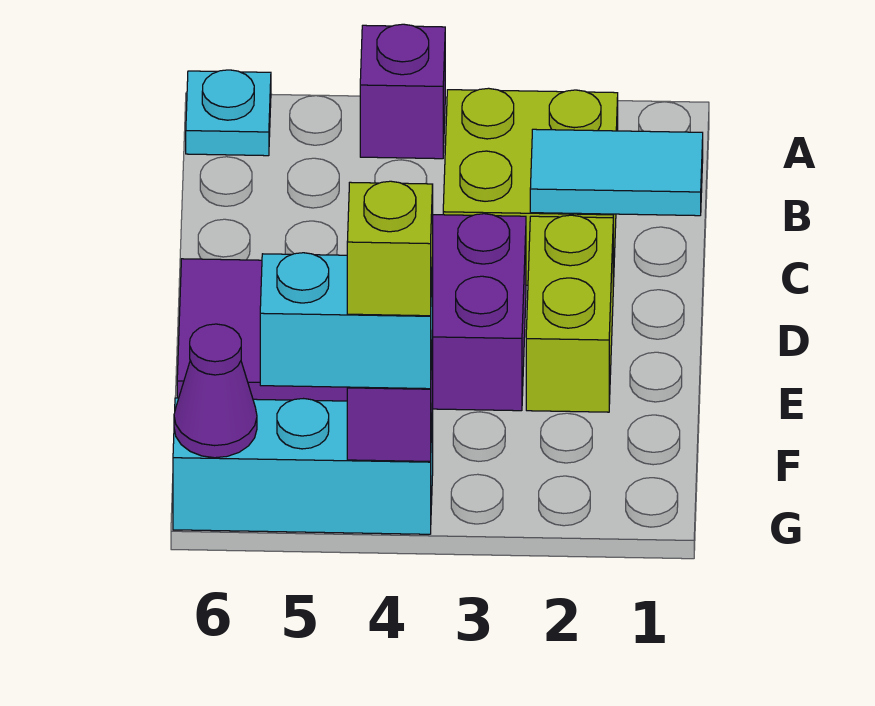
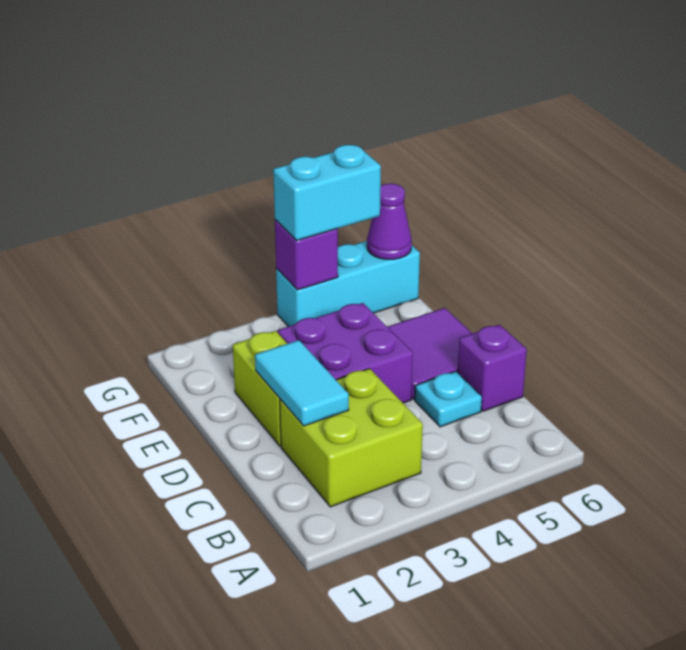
purple brick A4 level 1 -> purple brick C6 level 1
cyan plate A6 level 1 -> cyan plate C5 level 1
cyan tile C1:C2 level 2 -> cyan tile C2:D2 level 2
lime brick G4 level 4 -> none

